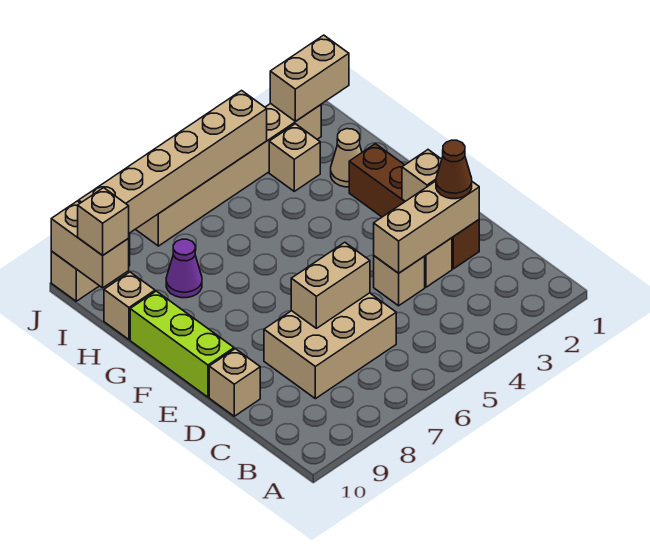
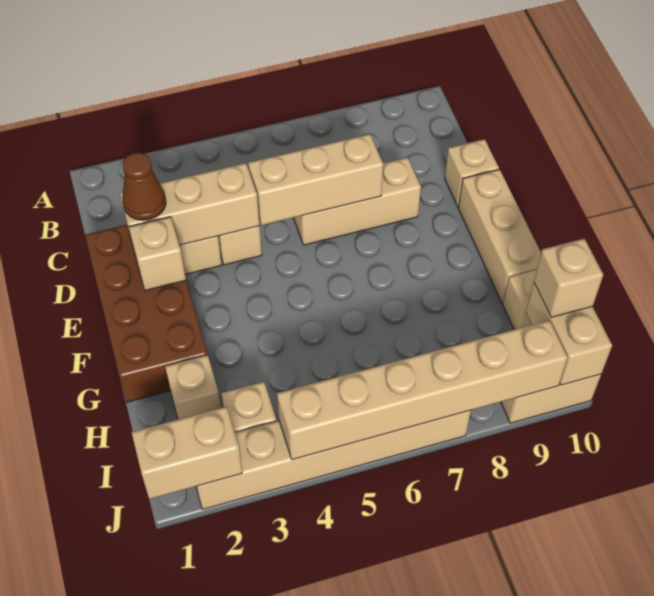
tan brick C6:D8 level 1 -> tan brick D6:D8 level 1
brown brick D2:G2 level 1 -> brown brick D1:G2 level 1
tan brick D6:D7 level 2 -> tan brick D5:D7 level 2
lime brick E10:G10 level 1 -> tan brick E10:G10 level 1
tan cone H2 level 1 -> tan brick H2 level 1
purple cone H8 level 1 -> none

